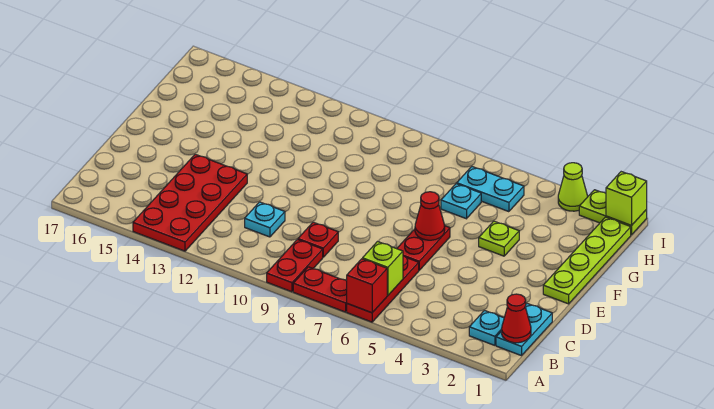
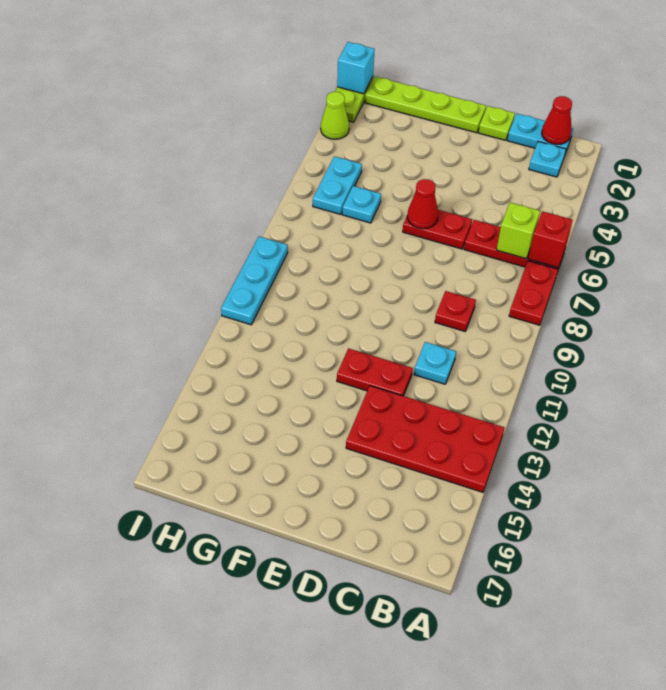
red plate A9:B9 level 1 -> red plate D12:E12 level 1
lime plate F4 level 1 -> lime plate D1 level 1
lime brick I1 level 2 -> cyan brick I1 level 2
none -> cyan plate I9:I11 level 1

